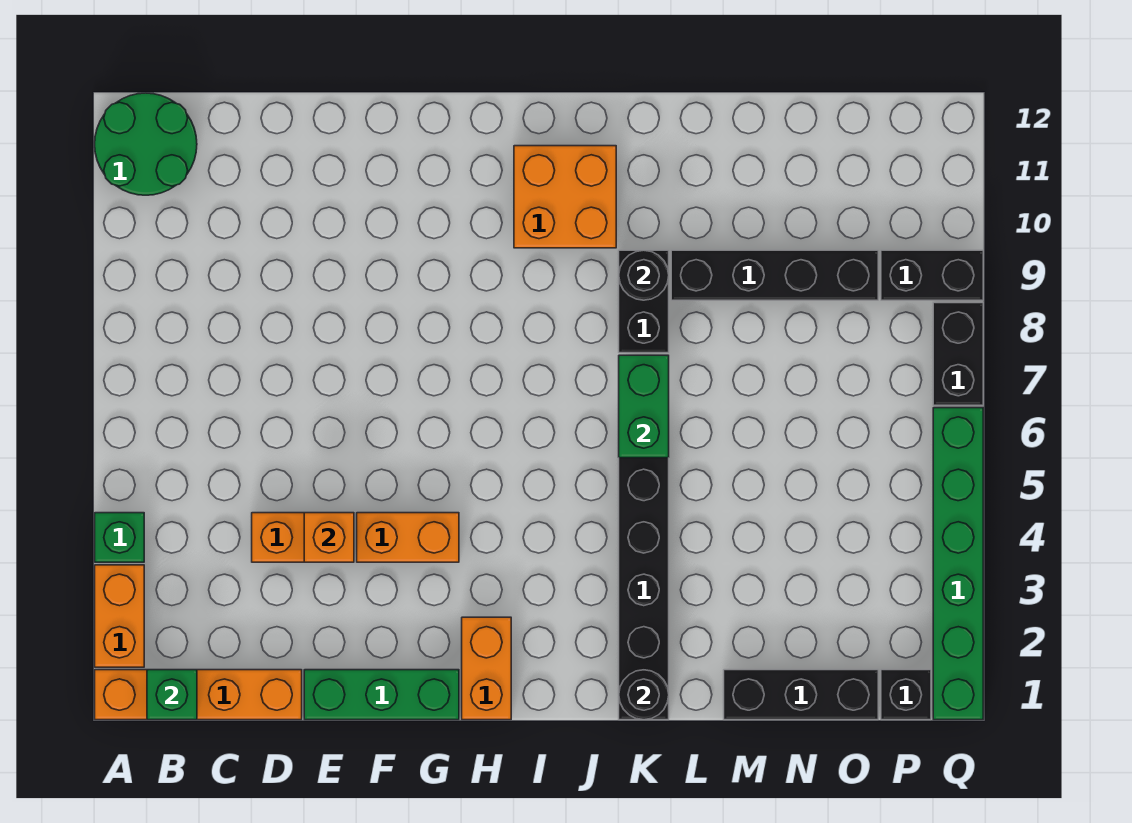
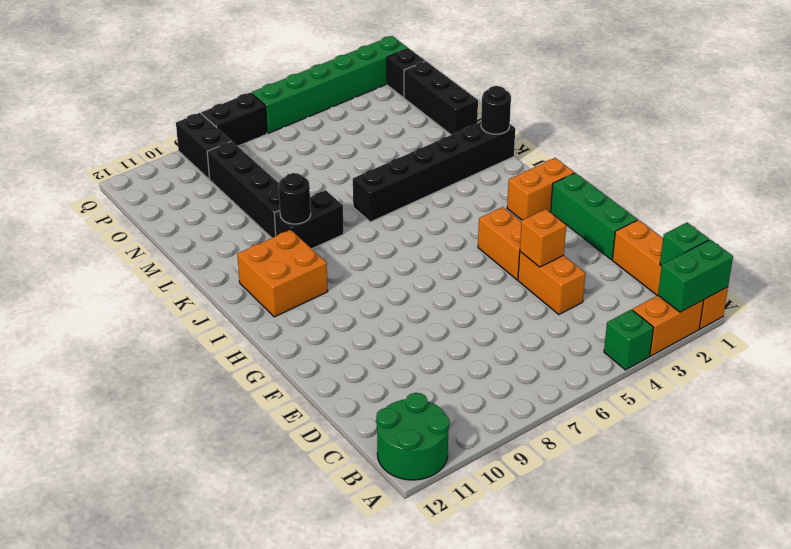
green brick K6:K7 level 2 -> green brick A1:A2 level 2

